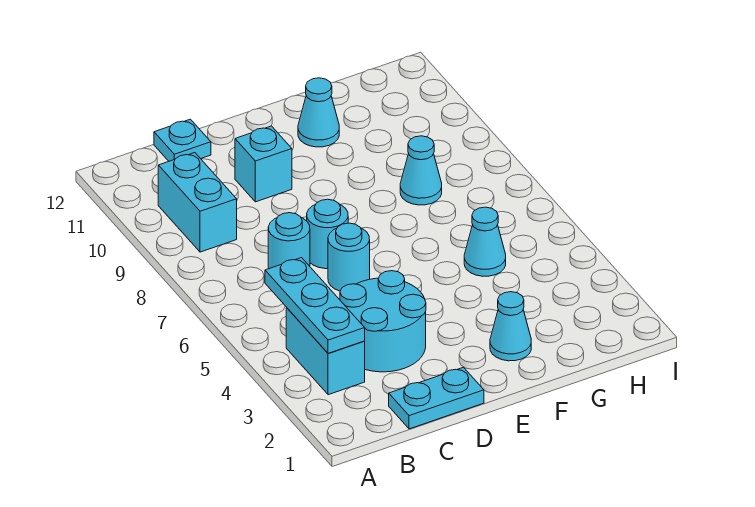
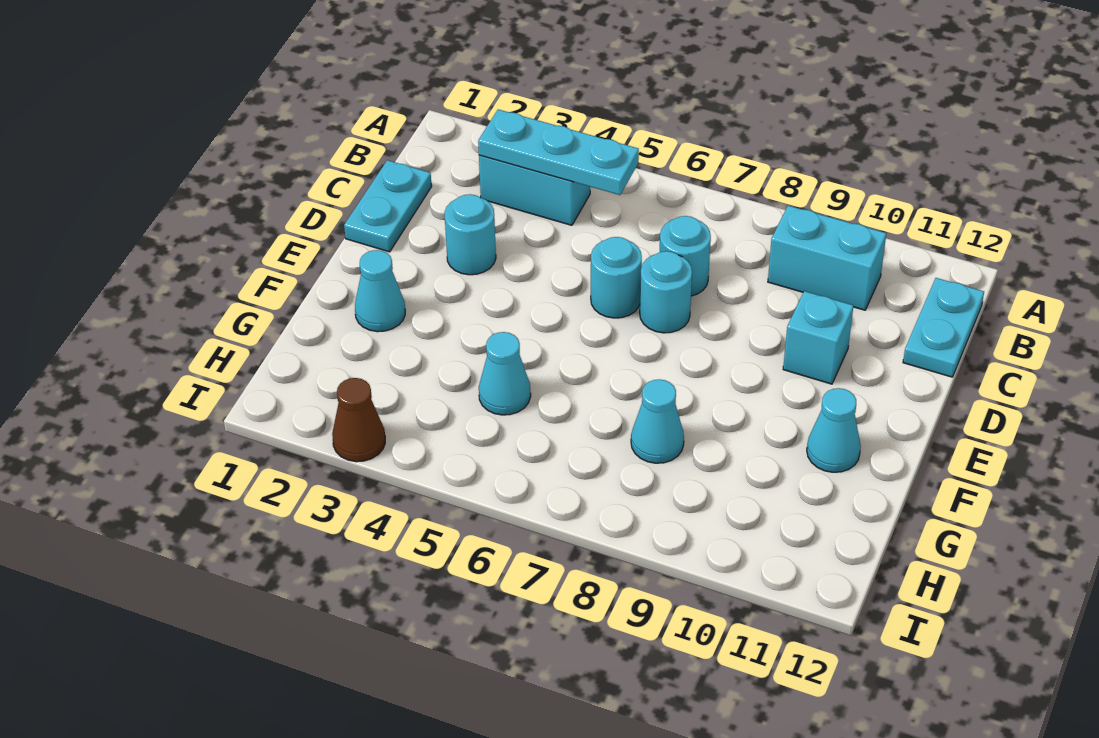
cyan round brick C3:D4 level 1 -> cyan round brick D3 level 1
cyan plate C12 level 1 -> cyan plate B12:C12 level 1
none -> brown cone I3 level 1

